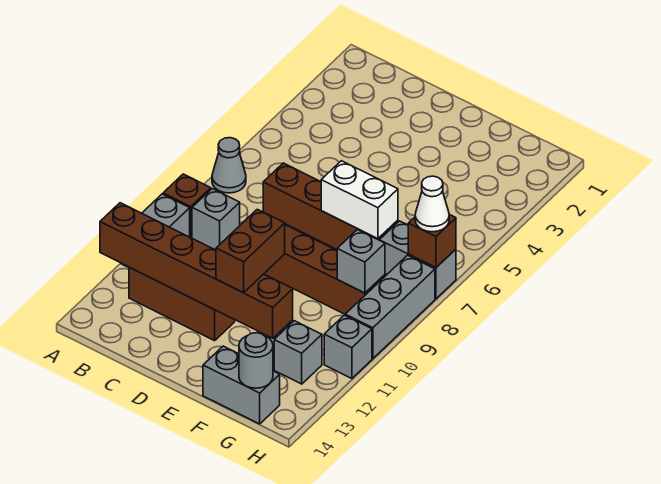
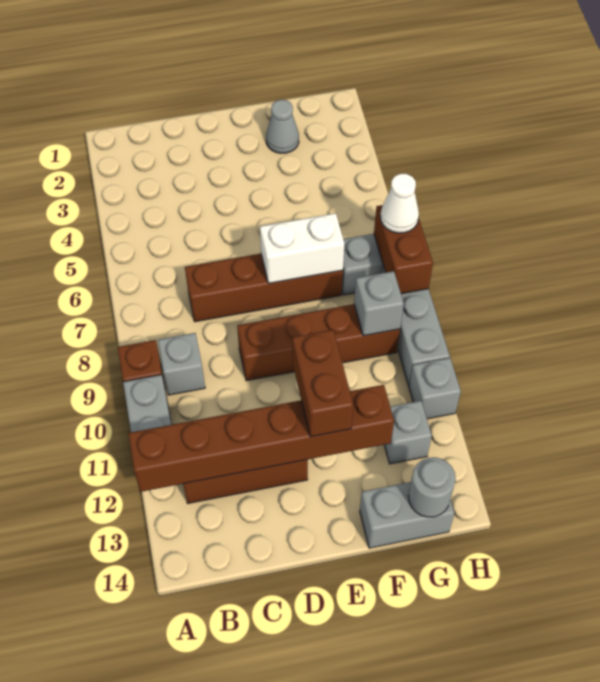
grey cone A7 level 1 -> grey cone F2 level 1
brown brick H7 level 2 -> brown brick H7:H8 level 2

